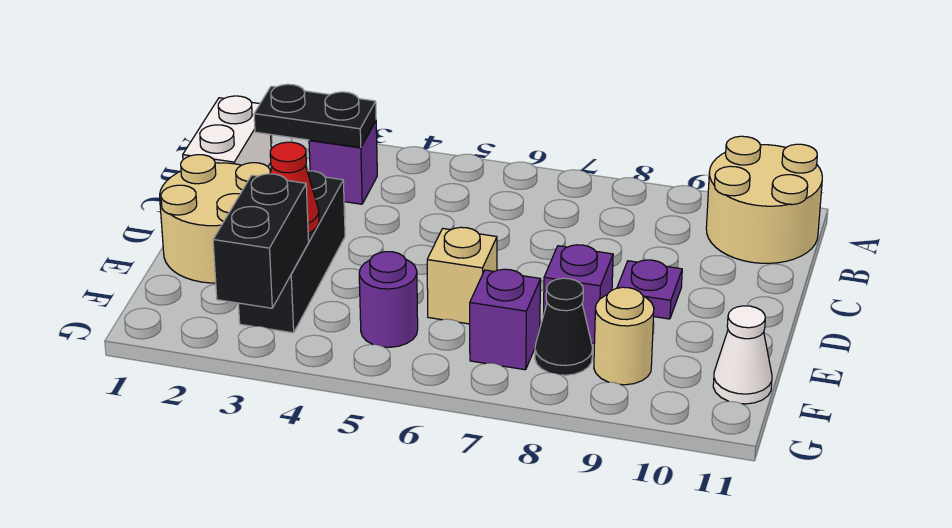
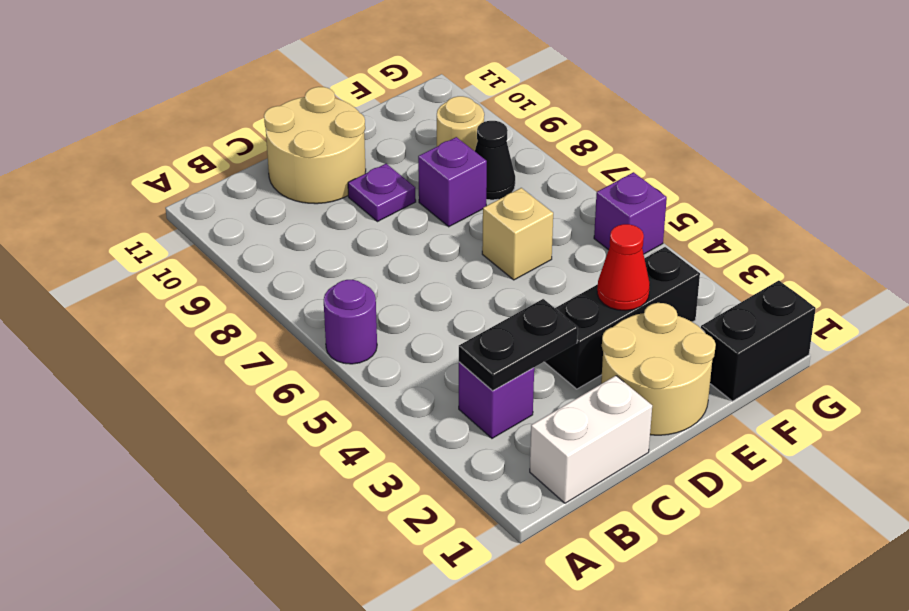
tan round brick A10:B11 level 1 -> tan round brick C10:D11 level 1
black plate B2:B3 level 2 -> black plate B3:C3 level 2
black brick F3:G3 level 2 -> black brick F1:G1 level 1
purple round brick F5 level 1 -> purple round brick A6 level 1
purple brick F7 level 1 -> purple brick G5 level 1
white cone F11 level 1 -> none

